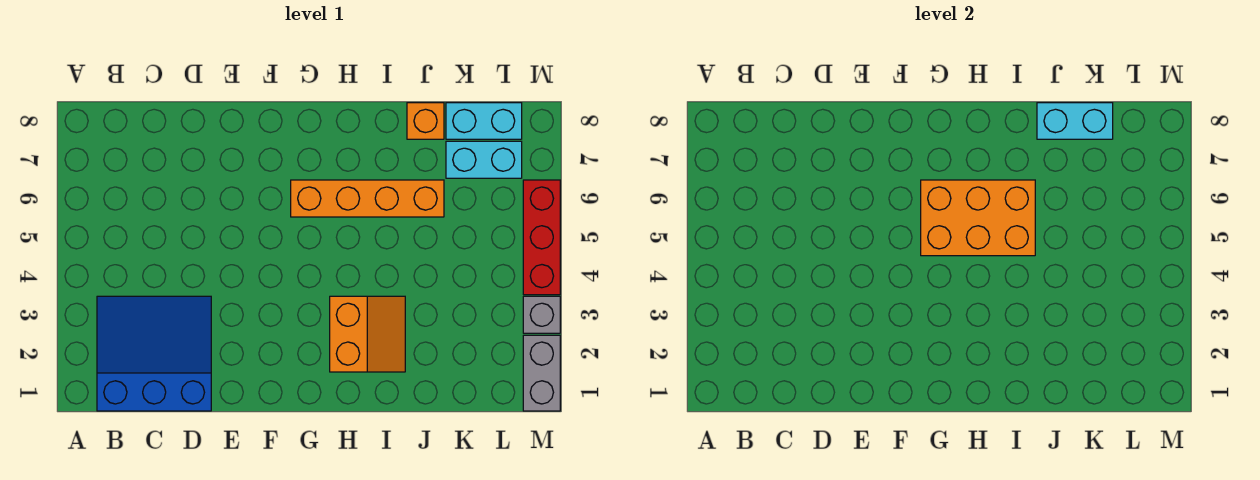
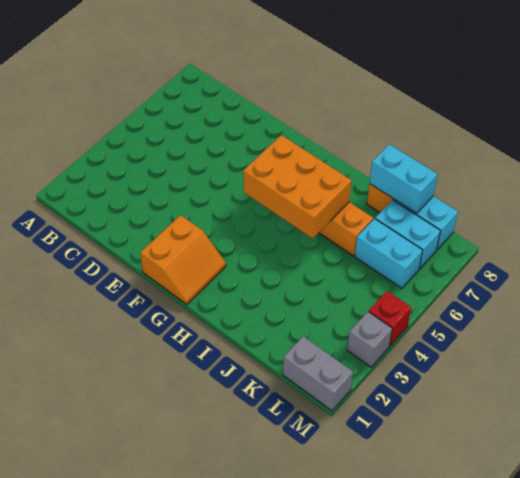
blue slope B1:D3 level 1 top 1 -> none
orange slope H2:I3 level 1 top H -> orange slope F1:G2 level 1 top F
none -> cyan brick K6:L6 level 1
grey brick M1:M2 level 1 -> grey brick L1:M1 level 1
red brick M4:M6 level 1 -> red brick M4 level 1

